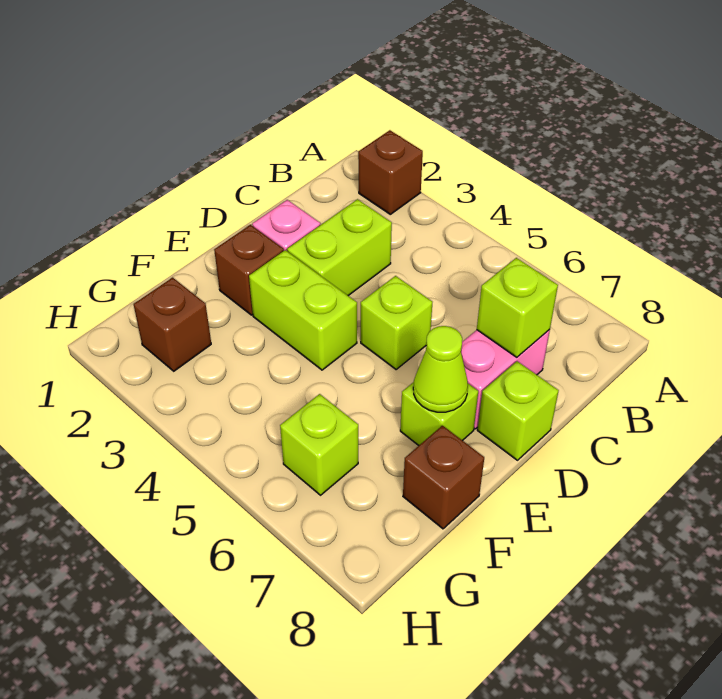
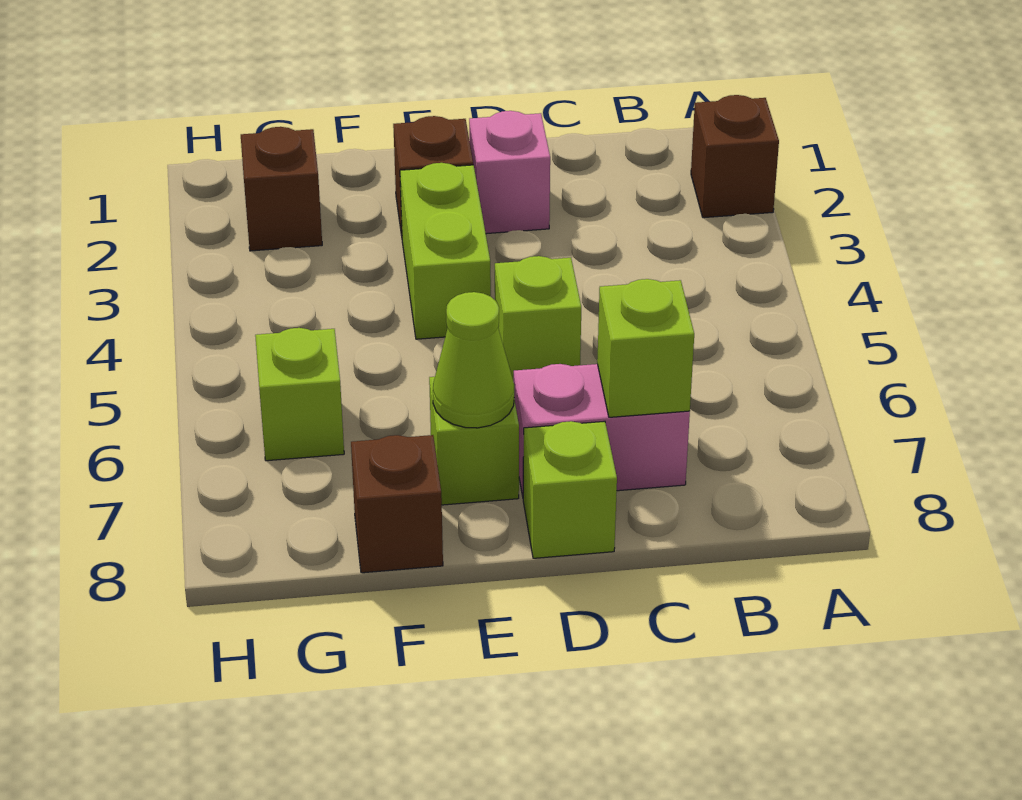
lime brick C3:D3 level 1 -> none

